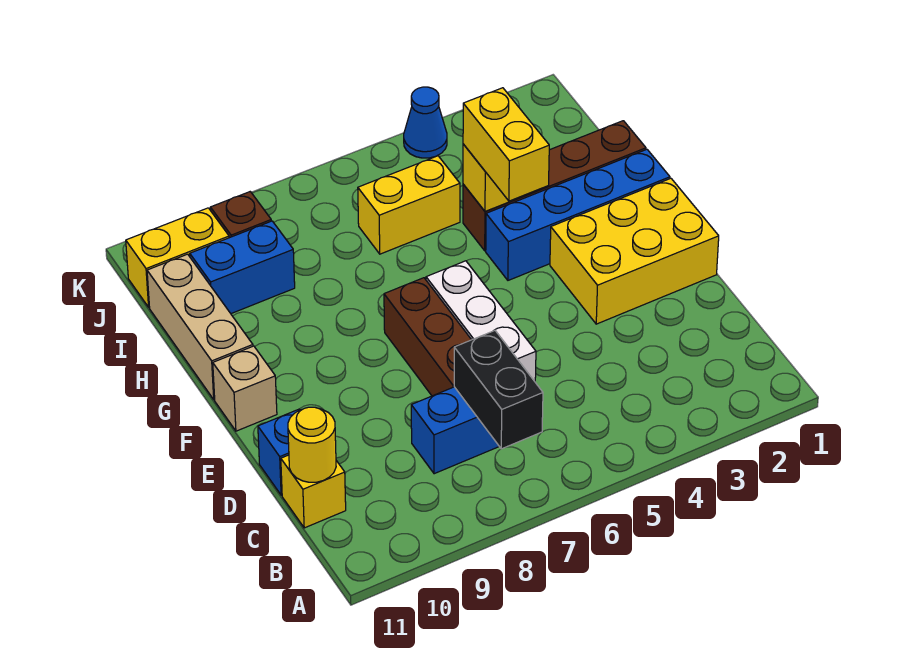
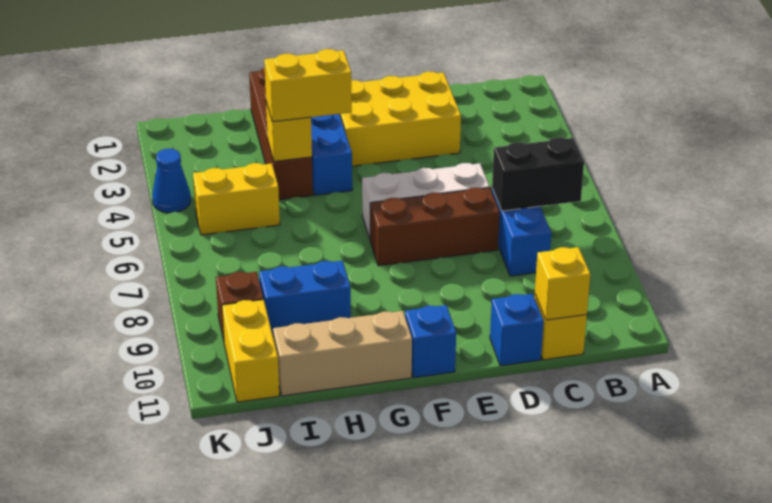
yellow round brick C11 level 2 -> yellow brick C11 level 2
yellow brick E1:F3 level 1 -> yellow brick D2:F3 level 1
tan brick F11 level 1 -> blue brick F11 level 1
yellow brick I5:I6 level 1 -> yellow brick I5:J5 level 1
blue brick I9:I10 level 1 -> blue brick H9:I9 level 1

